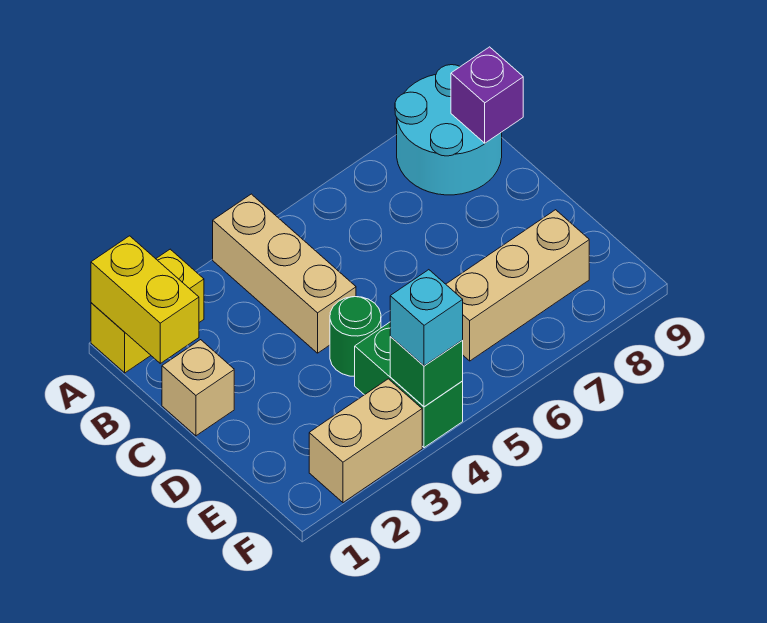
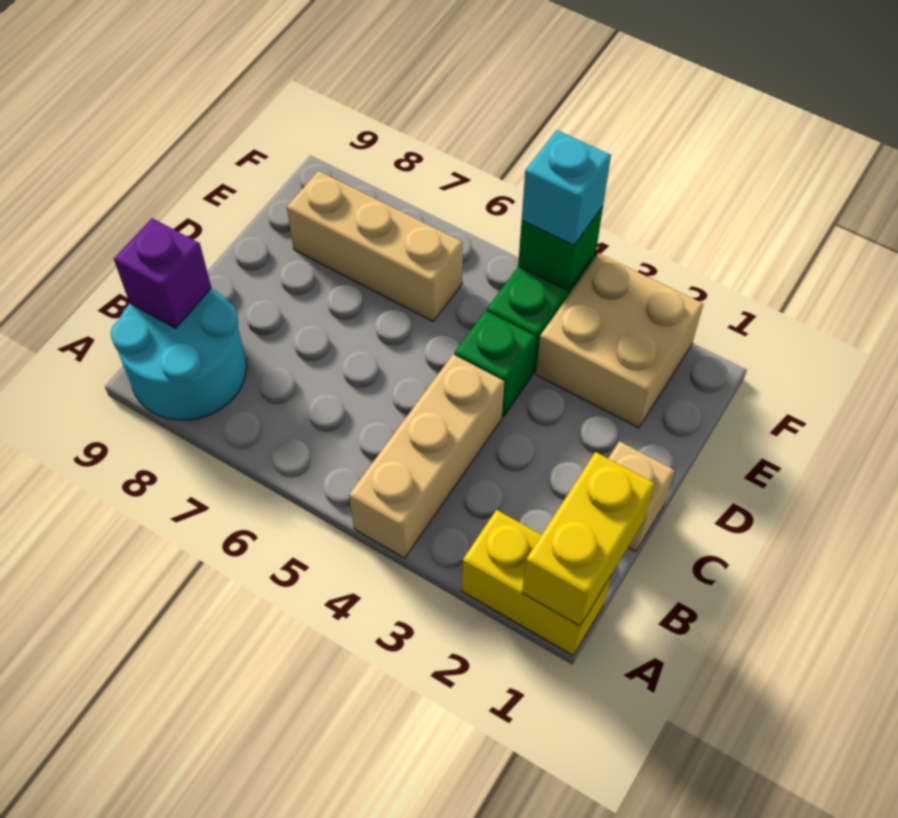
green round brick D4 level 1 -> green brick D4 level 1
tan brick F2:F3 level 1 -> tan brick E2:F3 level 1

